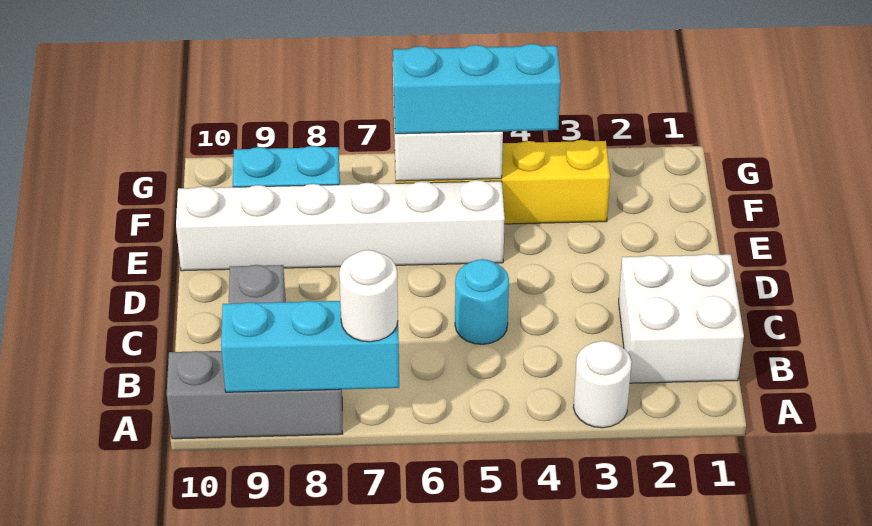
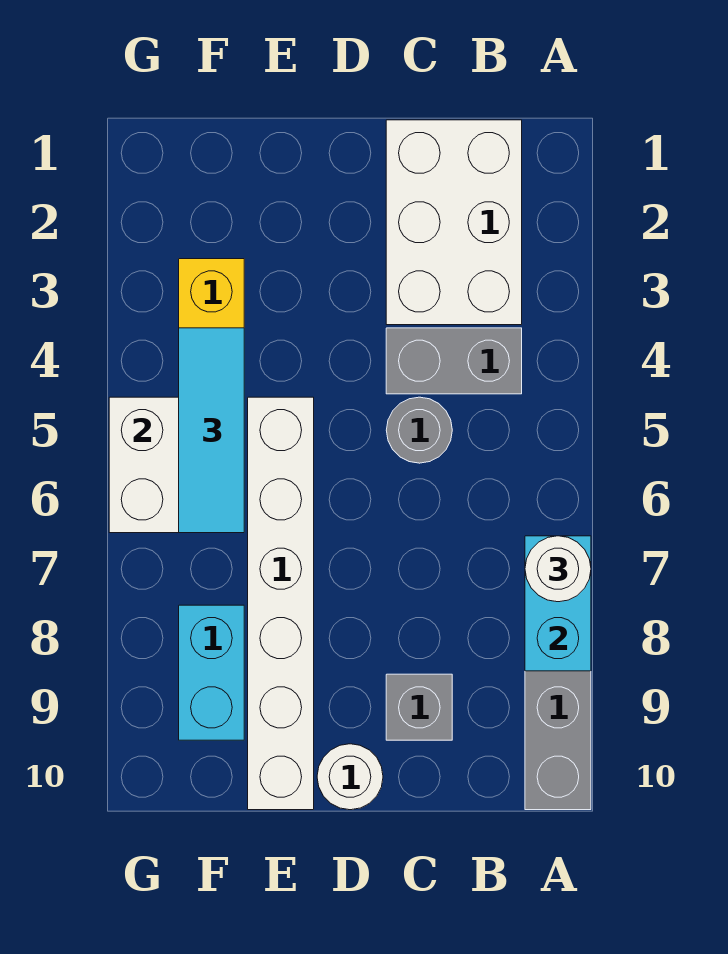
white round brick A3 level 1 -> white round brick D10 level 1
cyan brick A7:A9 level 2 -> cyan brick A7:A8 level 2
white brick B1:C2 level 1 -> white brick B1:C3 level 1
none -> grey brick B4:C4 level 1
cyan round brick C5 level 1 -> grey round brick C5 level 1
cyan brick F4:F6 level 3 -> cyan tile F4:F6 level 3

